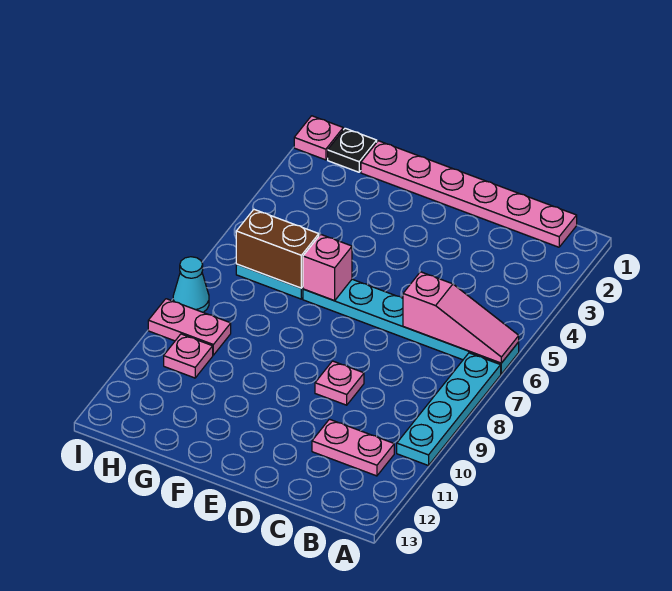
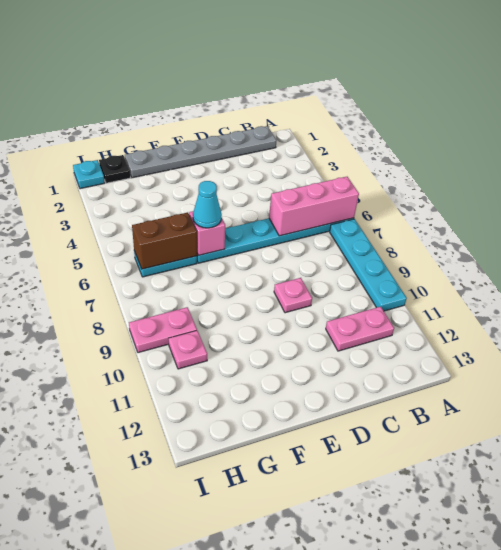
pink slope A6:C6 level 2 top C -> pink brick A6:C6 level 2
pink plate B1:G1 level 1 -> grey plate B1:G1 level 1
pink plate I1 level 1 -> cyan plate I1 level 1
cyan cone I8 level 1 -> cyan cone F6 level 3

